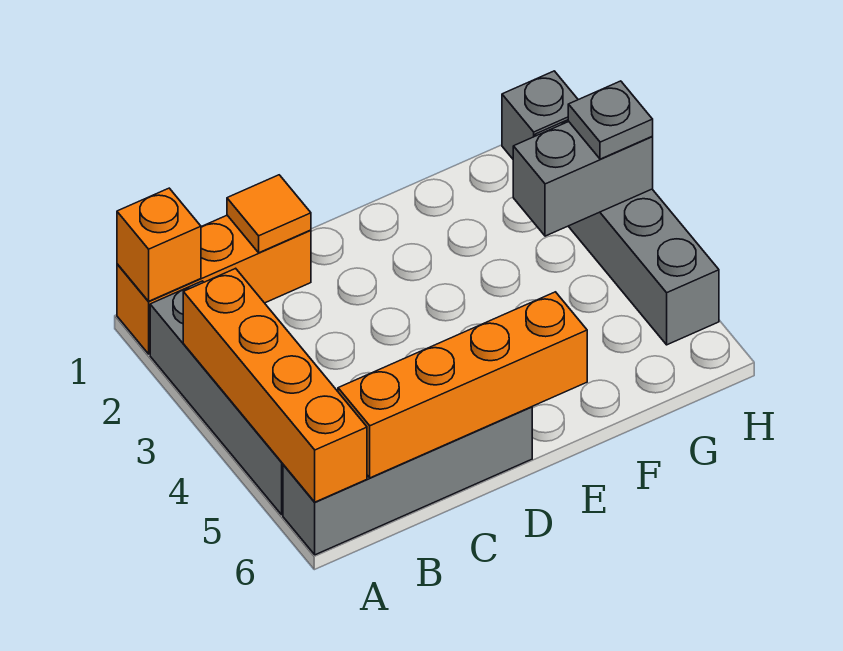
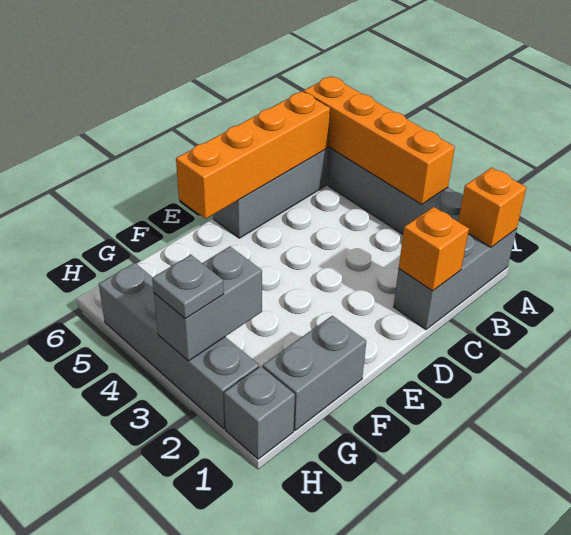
orange brick A1:C1 level 1 -> grey brick A1:C1 level 1
orange tile C1 level 2 -> orange brick C1 level 2
none -> grey brick F1:G1 level 1

